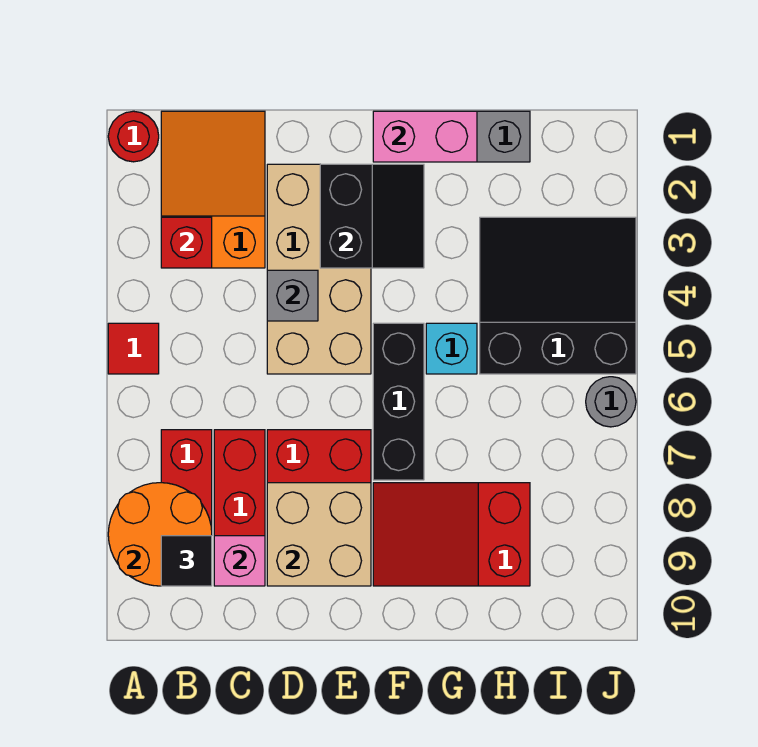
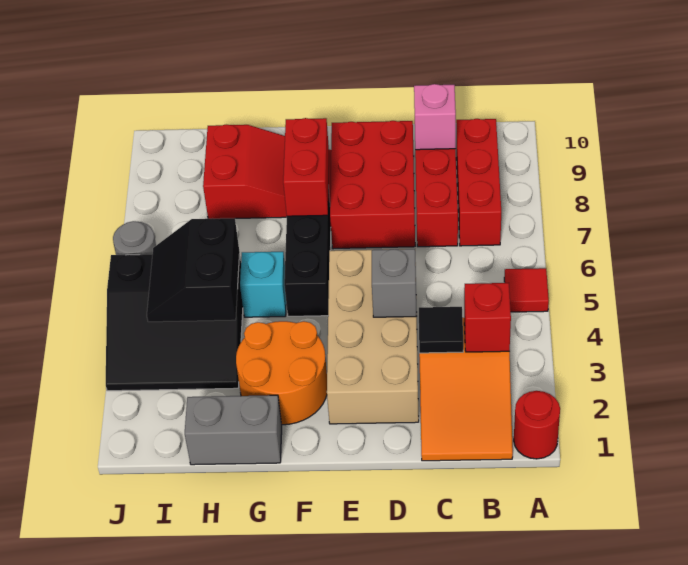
orange round brick A8:B9 level 2 -> orange round brick F2:G3 level 1
black tile B9 level 3 -> black tile C3 level 2
tan brick D8:E9 level 2 -> none
black slope E2:F3 level 2 top E -> black slope H4:I5 level 2 top H
pink brick F1:G1 level 2 -> none
none -> red brick F7:F8 level 2

